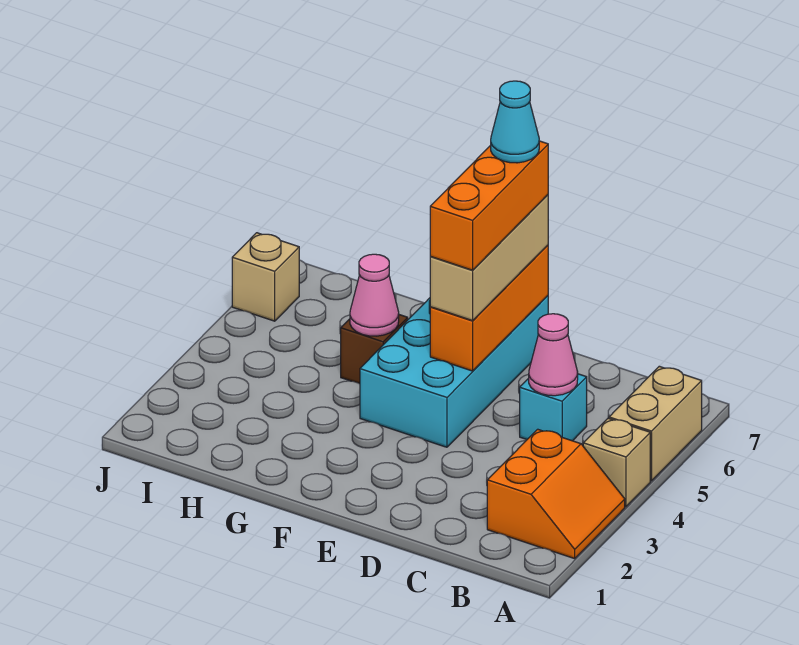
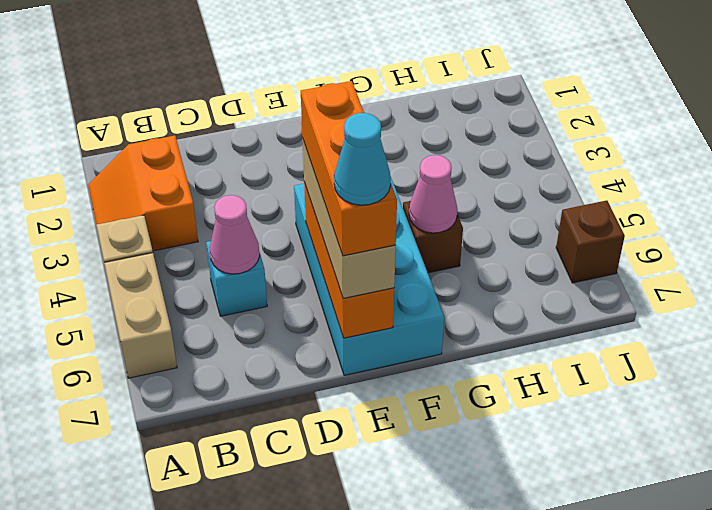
tan brick J6 level 1 -> brown brick J6 level 1

